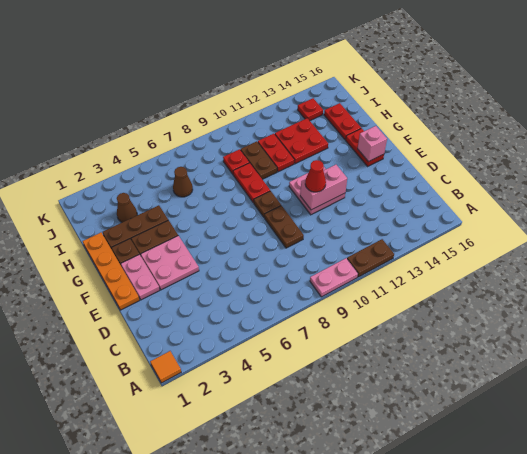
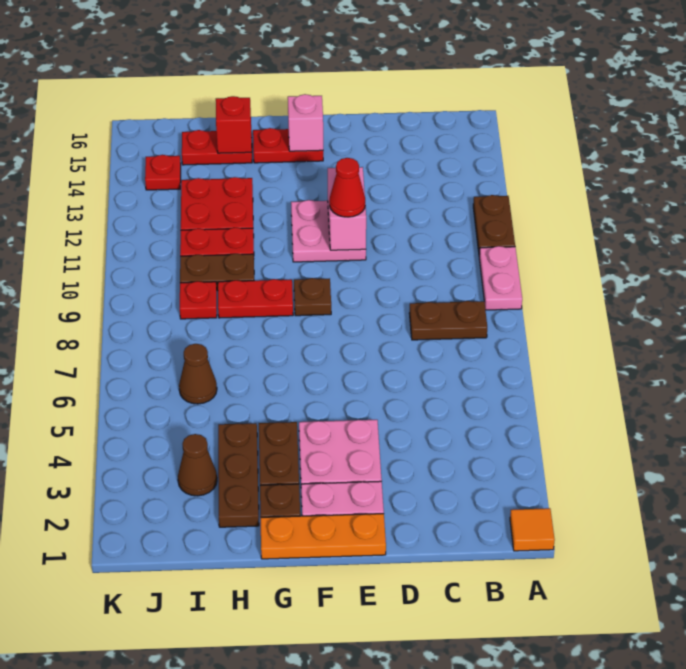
brown plate D9:E9 level 1 -> brown plate B8:C8 level 1
orange plate E1:H1 level 1 -> orange plate E1:G1 level 1
none -> red brick H15 level 2

